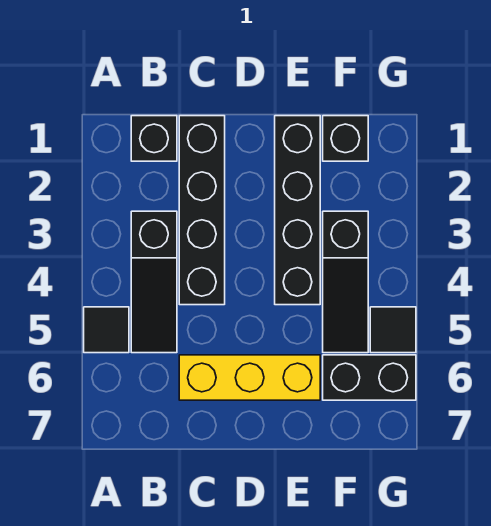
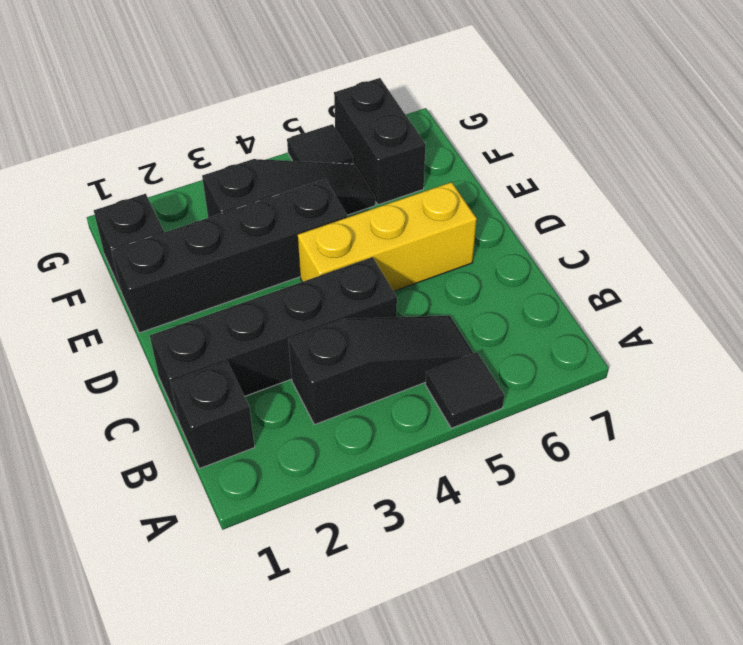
yellow brick C6:E6 level 1 -> yellow brick D4:D6 level 1

